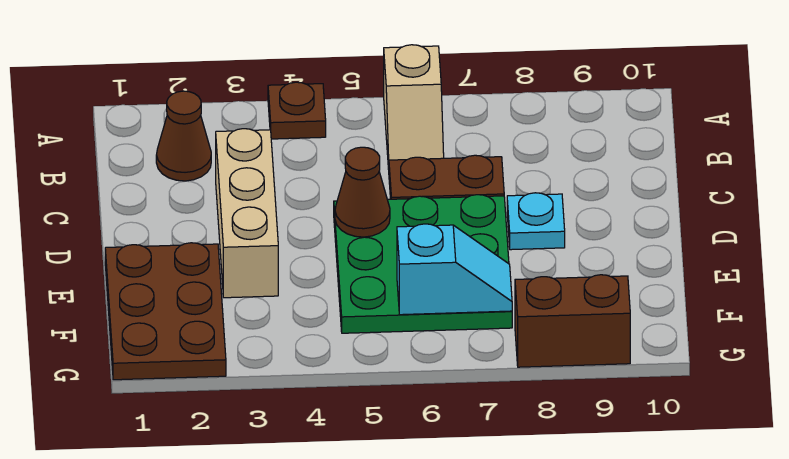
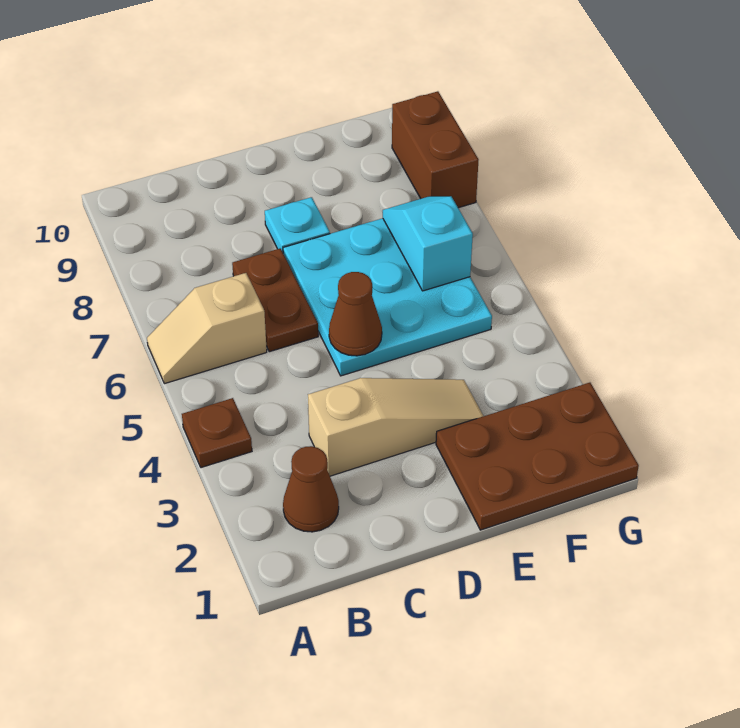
tan slope A6:B6 level 1 top A -> tan slope A6:B6 level 1 top B
tan brick C3:E3 level 1 -> tan slope C3:E3 level 1 top C
green plate D5:F7 level 1 -> cyan plate D5:F7 level 1

